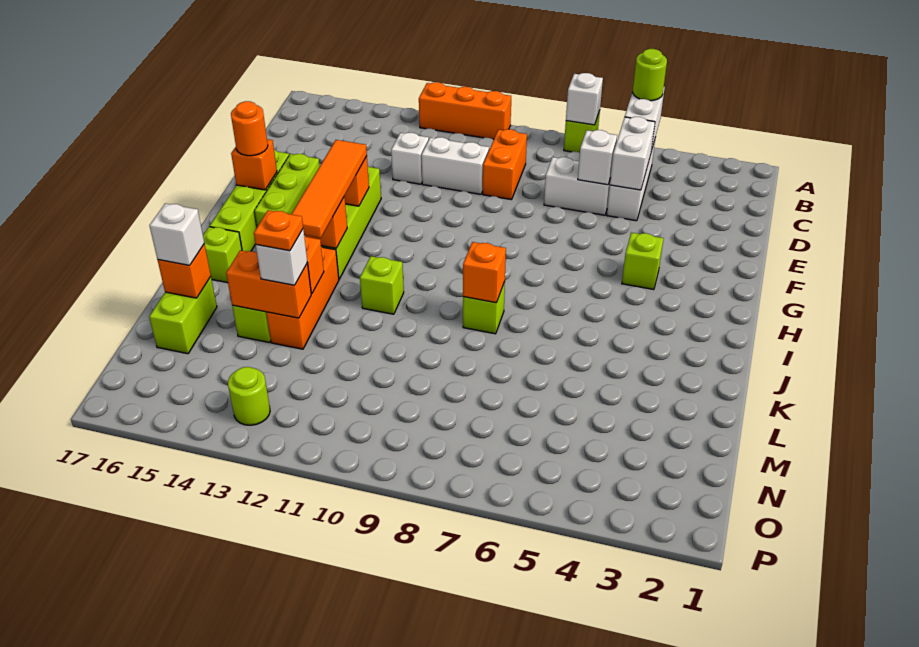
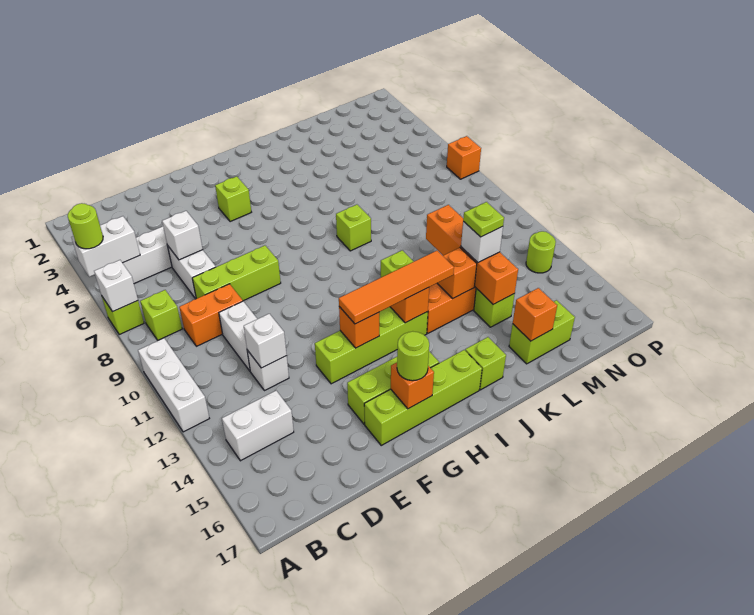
orange brick A10:A12 level 1 -> white brick A10:A12 level 1
none -> lime brick B8 level 1
white brick C5:D5 level 2 -> white brick B14:C14 level 1
none -> lime brick D8:F8 level 1
orange round brick G16 level 3 -> lime round brick G16 level 3
orange brick J8 level 2 -> orange brick P7 level 1
orange brick L13:L14 level 2 -> orange brick L11:L14 level 2
orange plate L13 level 4 -> lime plate L13 level 4
white brick L16 level 3 -> white brick D12 level 2

